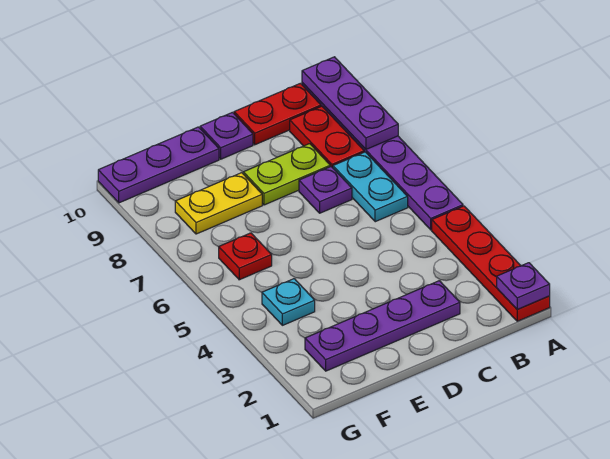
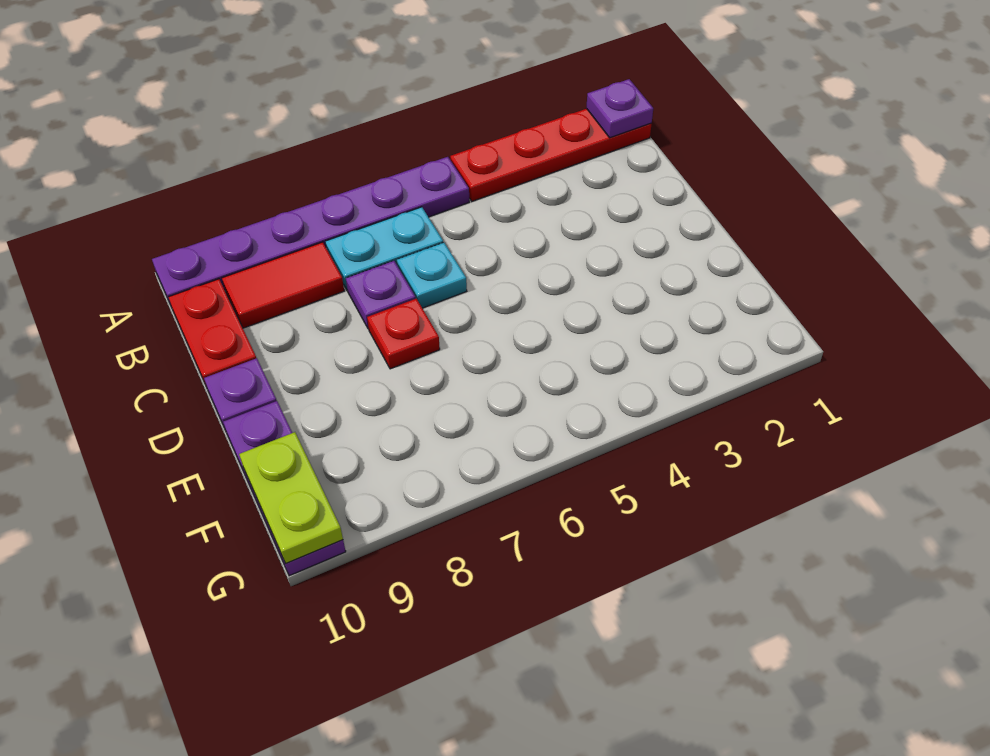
purple plate A8:A10 level 2 -> none
red plate B8:B9 level 1 -> red tile B8:B9 level 1
purple plate C2:F2 level 1 -> none
lime plate C8:D8 level 1 -> lime plate F10:G10 level 2
yellow plate E8:F8 level 1 -> none
cyan plate F4 level 1 -> cyan plate C6 level 1
red plate F6 level 1 -> red plate D7 level 1

